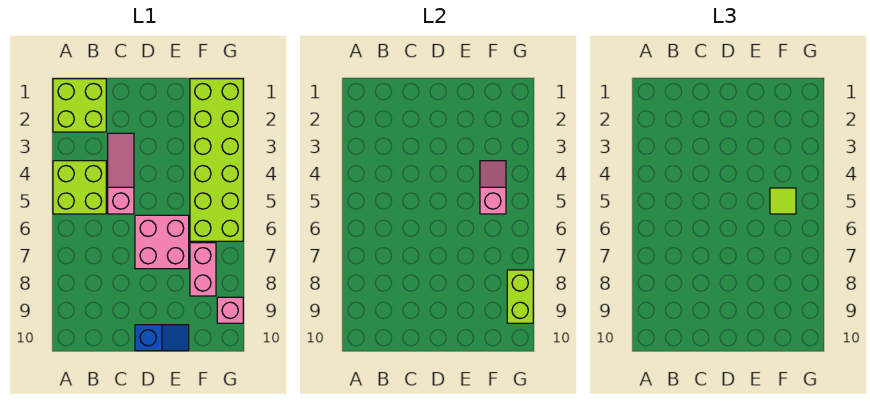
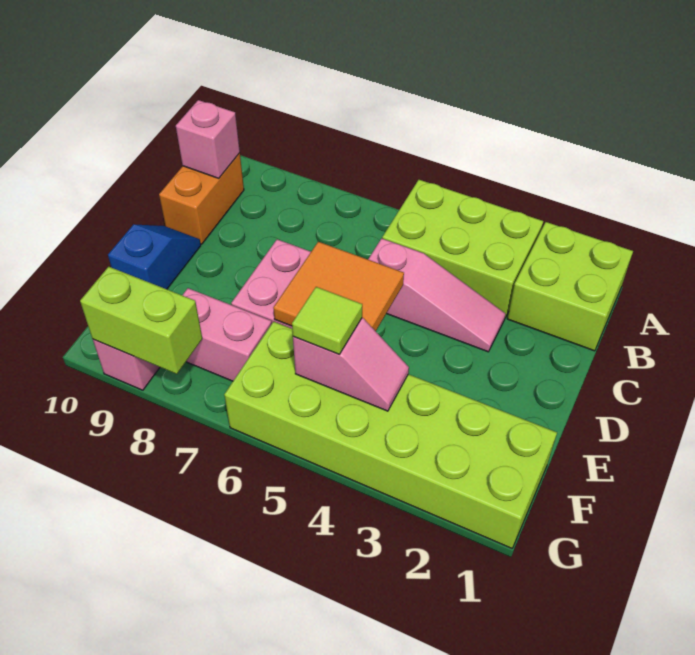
lime brick A4:B5 level 1 -> lime brick A3:B5 level 1
none -> orange brick B10:C10 level 1
none -> pink brick B10 level 2
none -> orange tile D5:E6 level 2
blue slope D10:E10 level 1 top D -> blue slope D10:E10 level 1 top E

